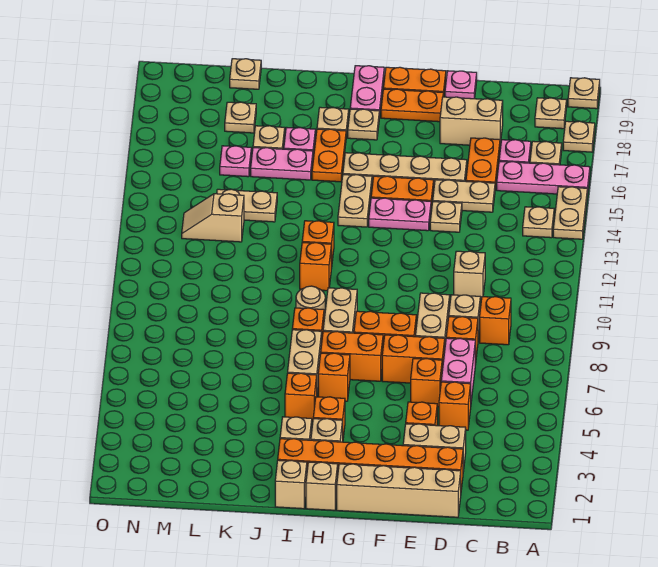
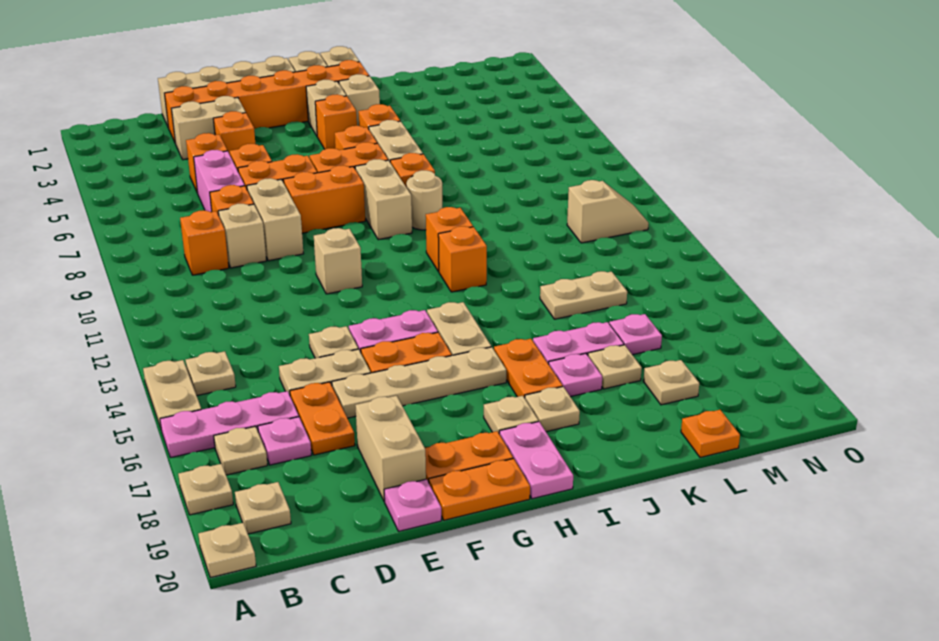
tan brick D11 level 1 -> tan brick F11 level 1
tan brick D18:E18 level 1 -> tan brick E18:E19 level 1
tan slope L13:M13 level 1 top L -> tan slope M11:N11 level 1 top M
tan plate L20 level 1 -> orange plate L20 level 1

